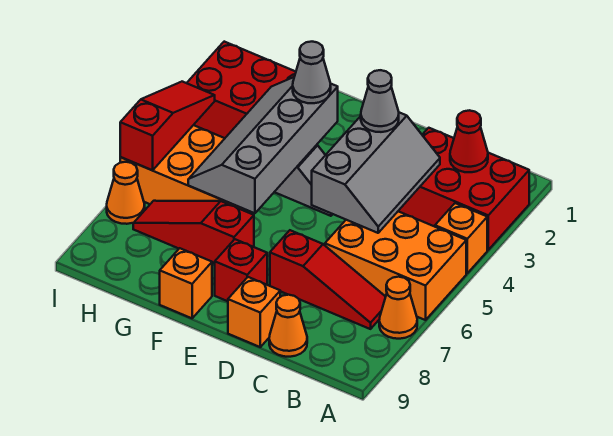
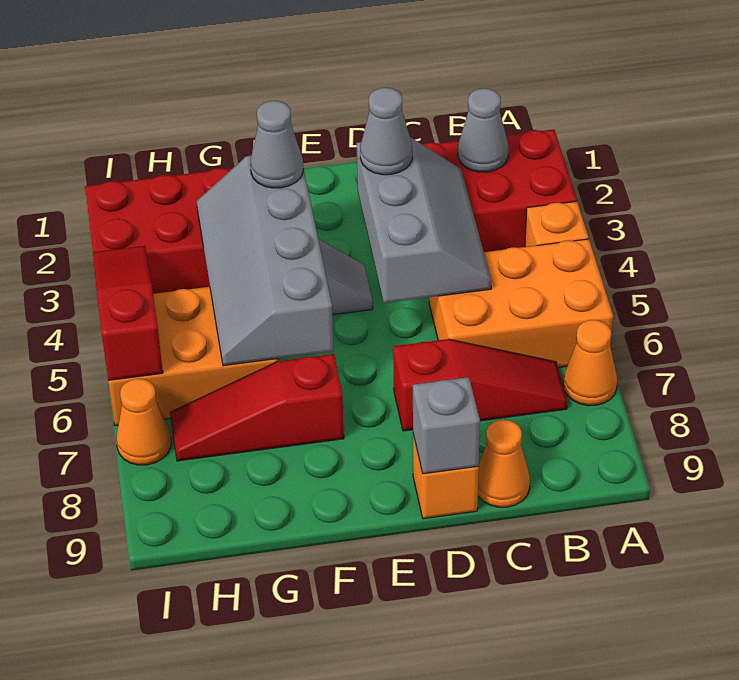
red cone B2 level 2 -> grey cone B2 level 2
none -> grey brick D9 level 2
red brick E8 level 1 -> none
orange brick F9 level 1 -> none

